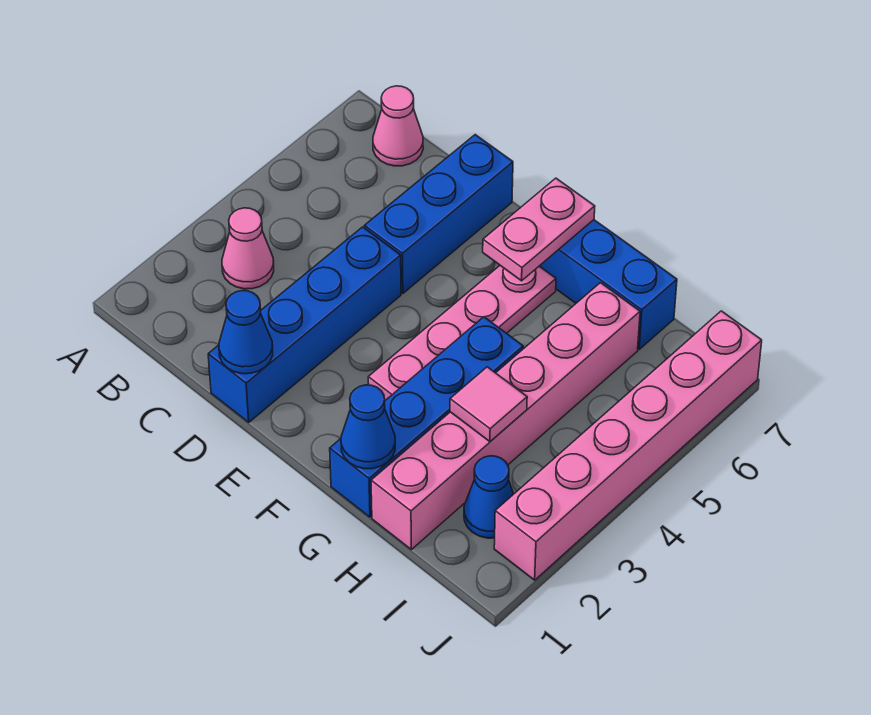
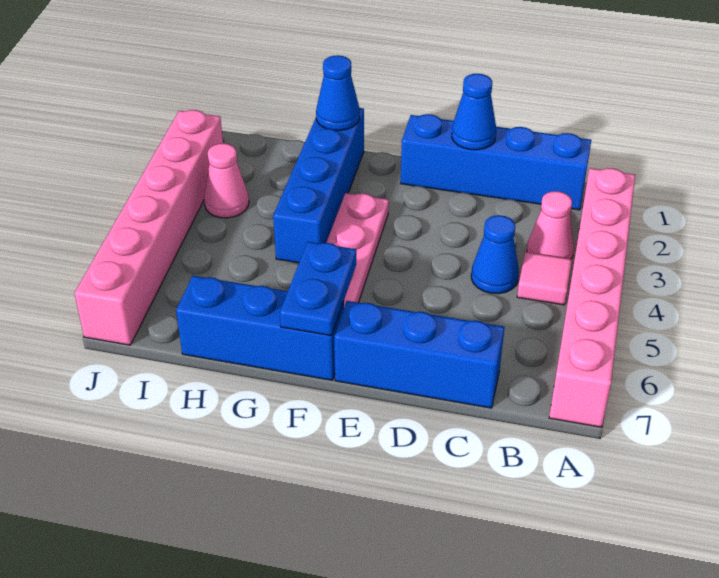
pink cone B7 level 1 -> pink cone I3 level 1
blue brick D1:D4 level 1 -> blue brick B1:E1 level 1
blue brick D5:D7 level 1 -> blue brick C7:E7 level 1
pink plate F6:F7 level 2 -> blue plate F6:F7 level 2
pink brick H1:H6 level 1 -> pink brick A2:A7 level 1
pink tile H3 level 2 -> pink tile B4 level 1
blue cone I2 level 1 -> blue cone C4 level 1

